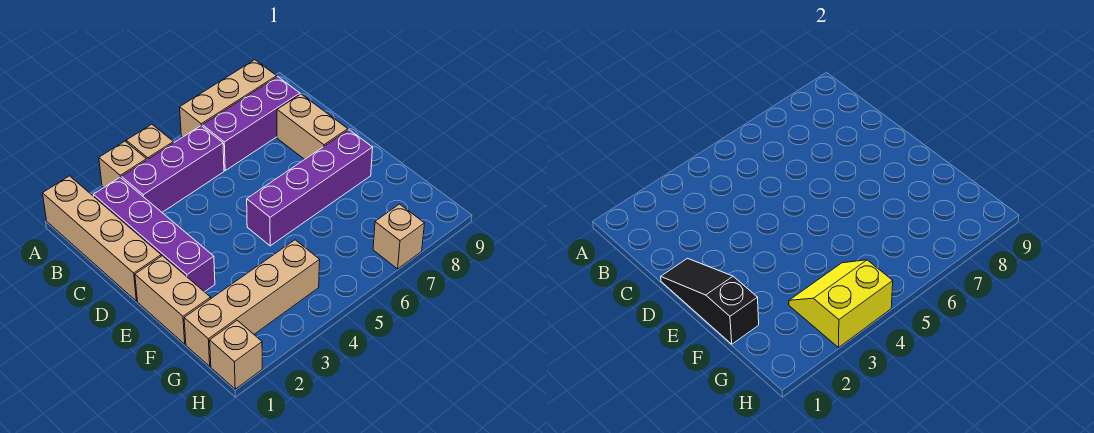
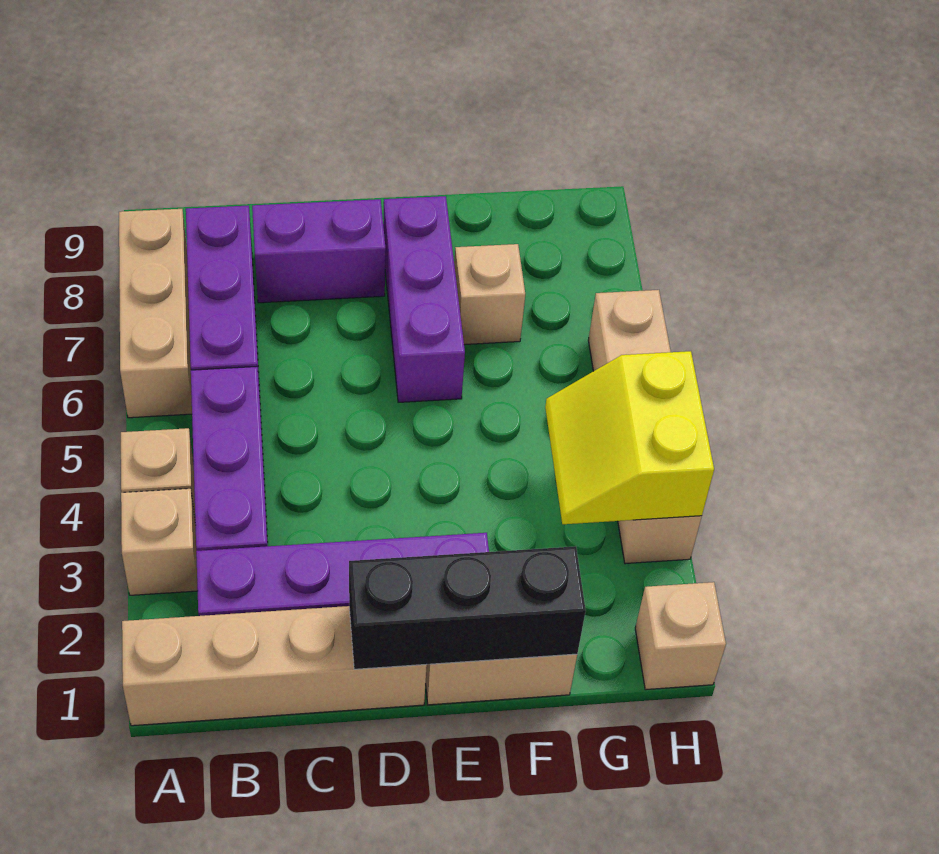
tan brick C8:D8 level 1 -> purple brick C8:D8 level 1
black slope D1:F1 level 2 top F -> black brick D1:F1 level 2
purple brick E5:E8 level 1 -> purple brick E6:E8 level 1
tan brick G1:G4 level 1 -> tan brick H3:H6 level 1
tan brick H7 level 1 -> tan brick F7 level 1

